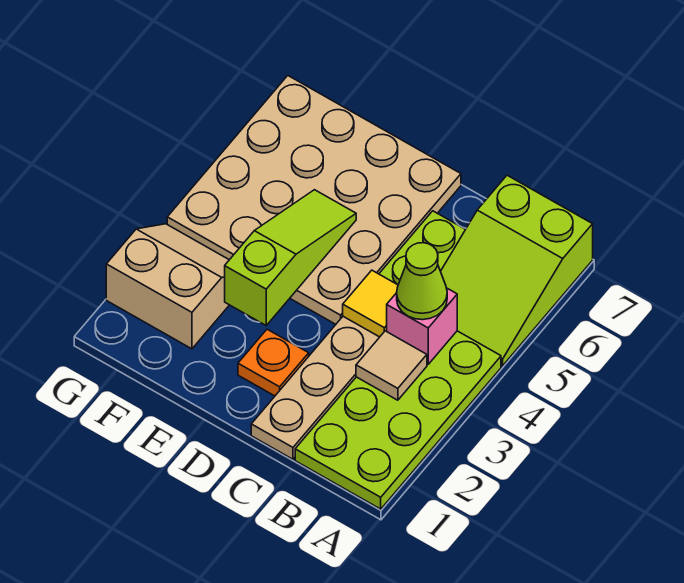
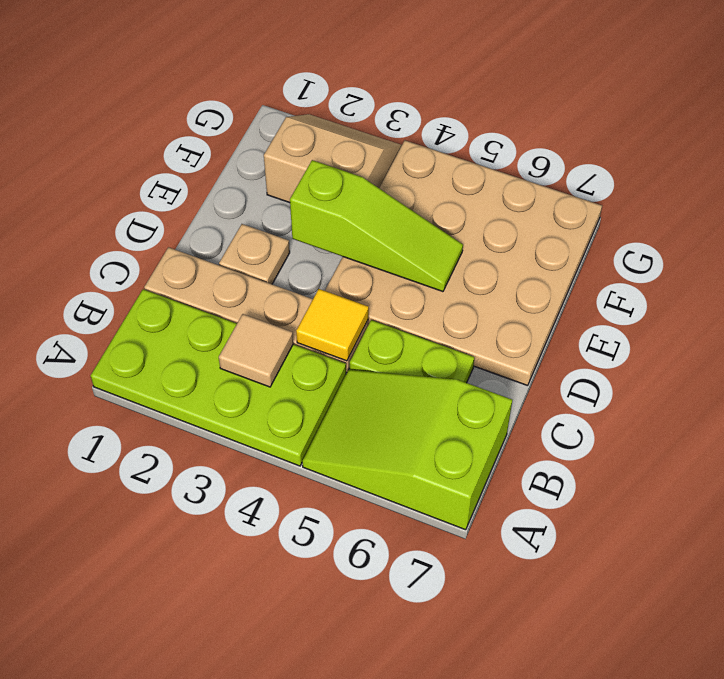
pink brick B4 level 2 -> none
lime cone B4 level 3 -> none
orange plate D2 level 1 -> tan plate D2 level 1
tan slope F2:G3 level 1 top 2 -> tan slope F2:G3 level 1 top F

